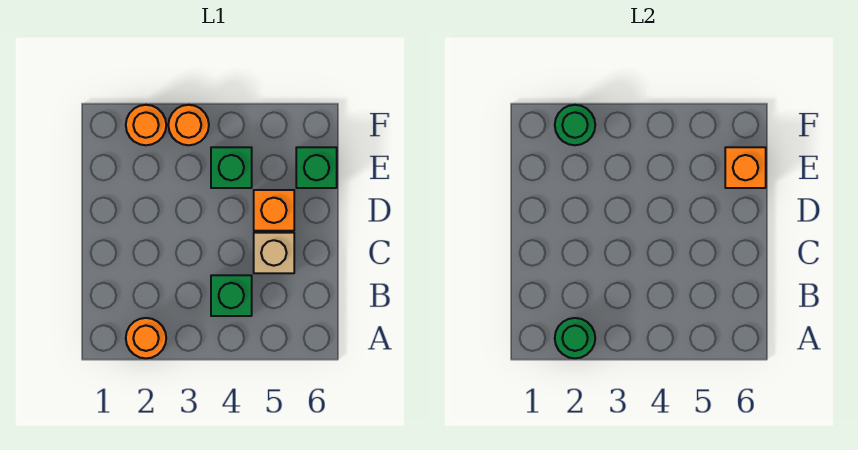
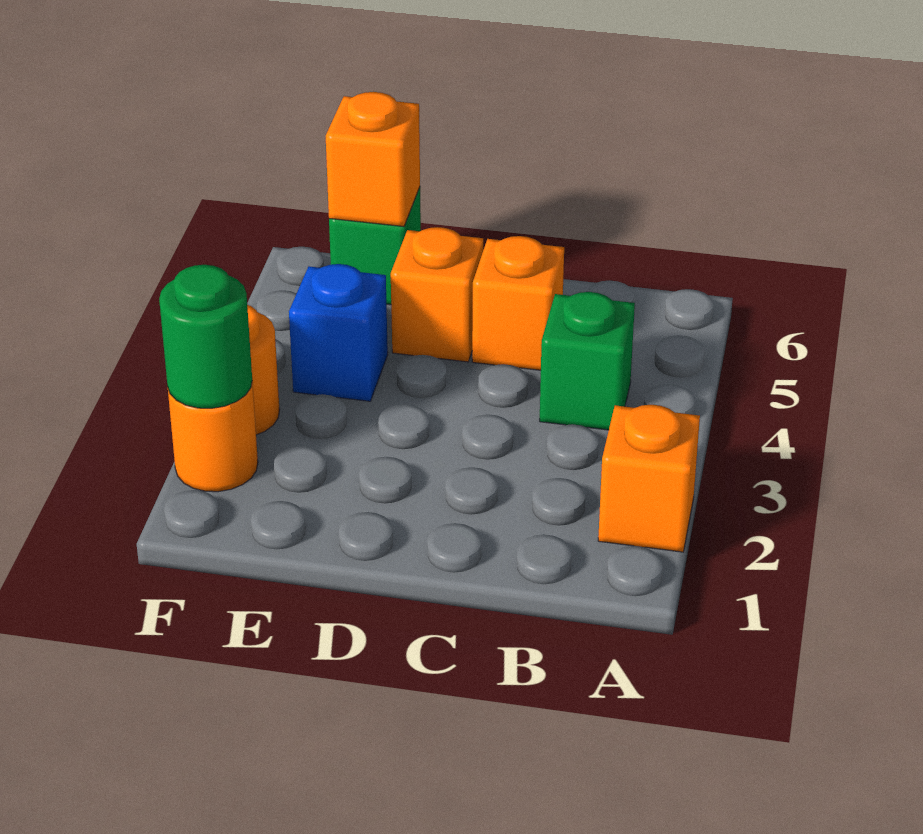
orange round brick A2 level 1 -> orange brick A2 level 1
green round brick A2 level 2 -> none
tan brick C5 level 1 -> orange brick C5 level 1
green brick E4 level 1 -> blue brick E4 level 1

